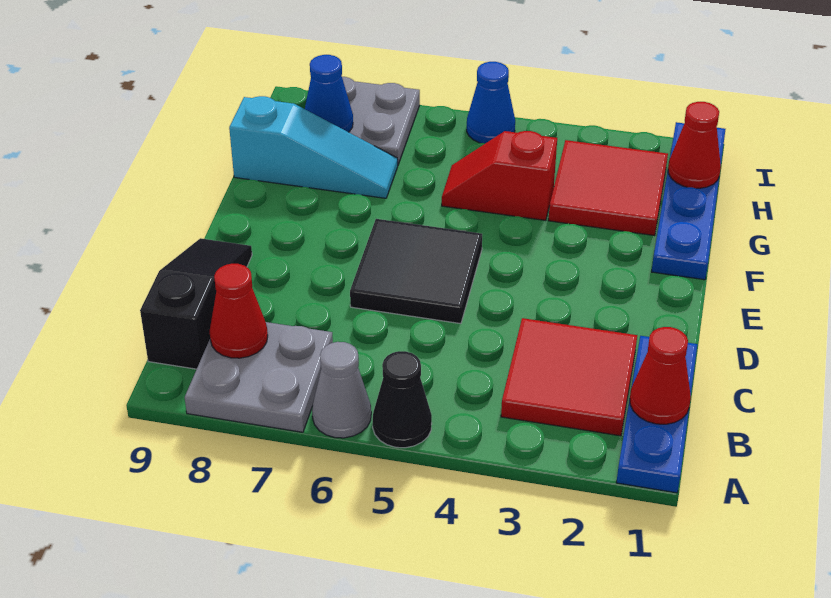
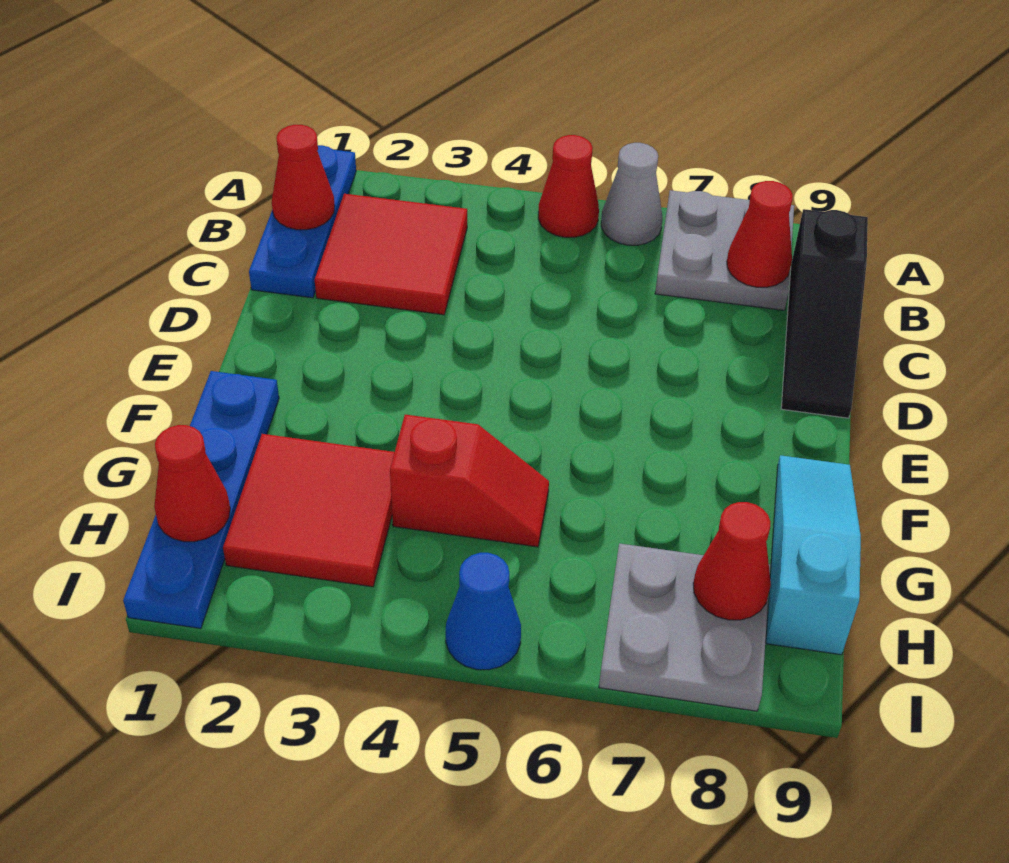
black cone A5 level 1 -> red cone A5 level 1
black tile D5:E6 level 1 -> none
cyan slope G7:G9 level 1 top 9 -> cyan slope F9:H9 level 1 top H
blue cone H8 level 2 -> red cone H8 level 2

